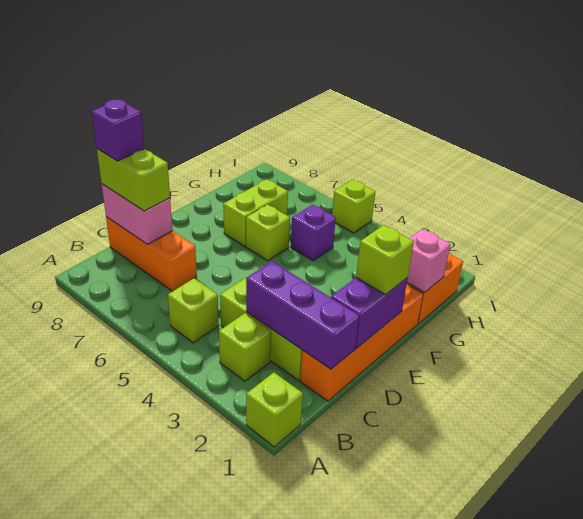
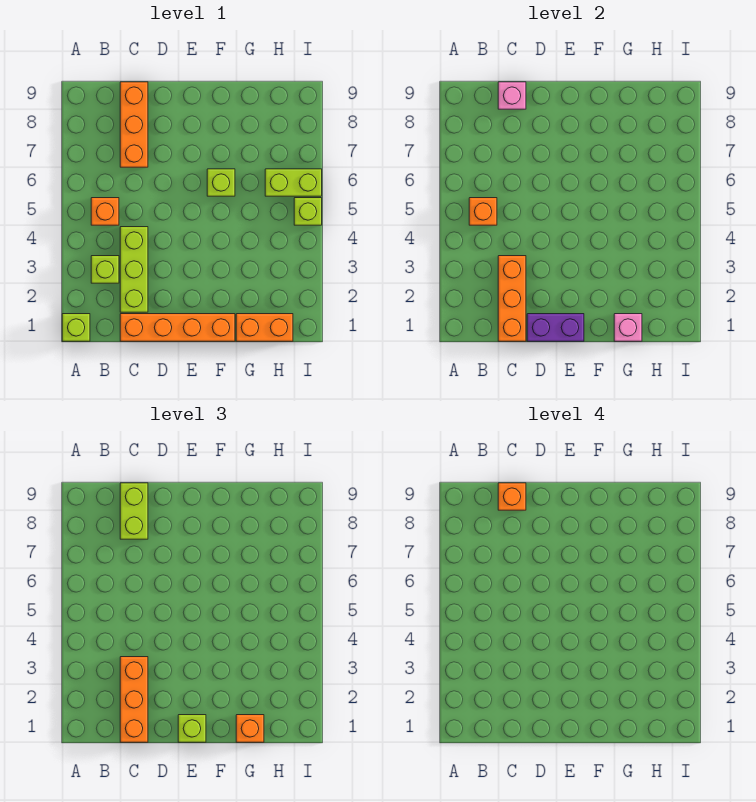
lime brick B5 level 1 -> orange brick B5 level 1
none -> orange brick B5 level 2
purple brick C1:C3 level 2 -> orange brick C1:C3 level 2
none -> orange brick C1:C3 level 3
pink brick C8:C9 level 2 -> pink brick C9 level 2
purple brick C9 level 4 -> orange brick C9 level 4
lime brick F7:G7 level 1 -> lime brick H6:I6 level 1
none -> orange brick G1 level 3
purple brick G5 level 1 -> none

